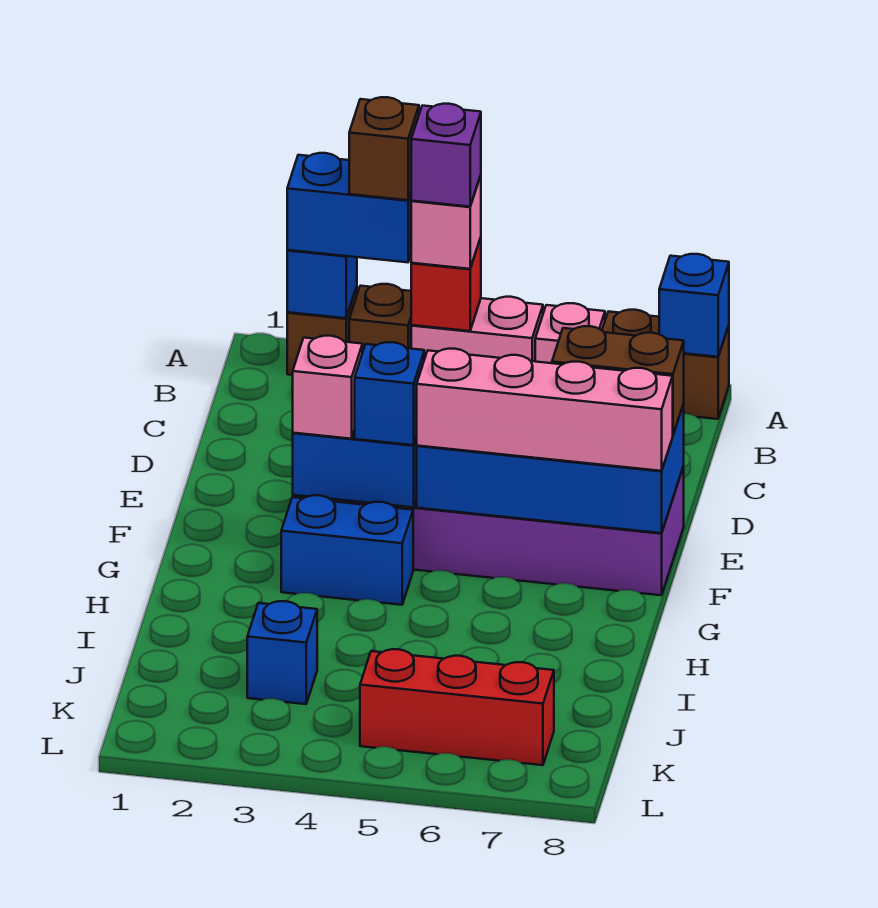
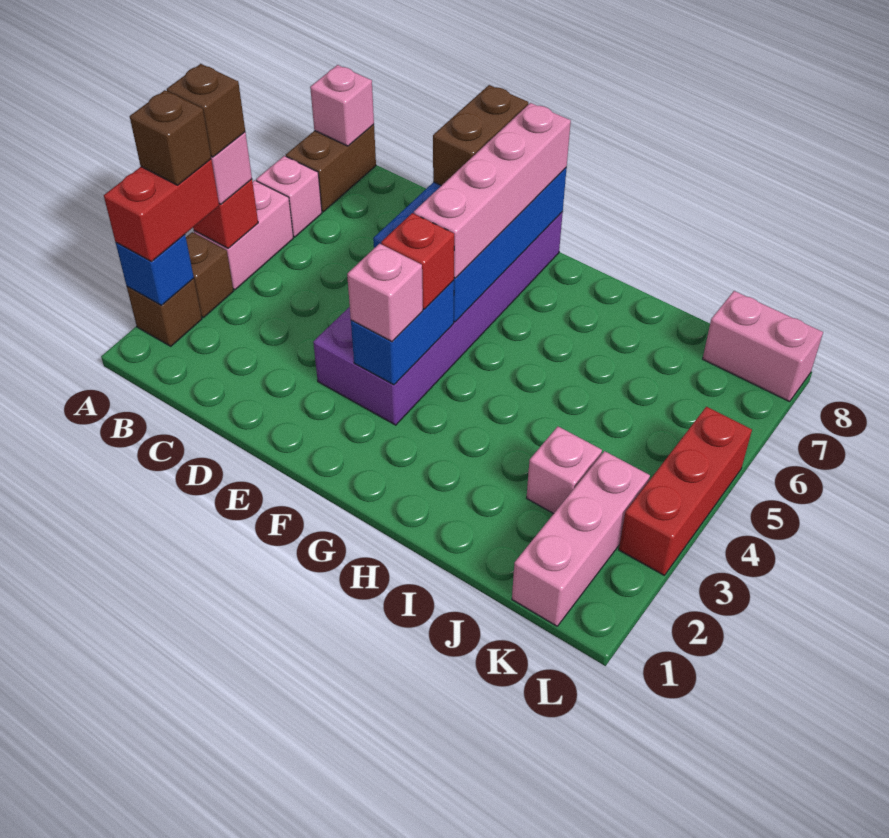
blue brick A2:A3 level 3 -> red brick A2:A3 level 3
purple brick A4 level 4 -> brown brick A4 level 4
blue brick A8 level 2 -> pink brick A8 level 2
blue brick F4 level 3 -> red brick F4 level 3
blue brick G3:G4 level 1 -> none
blue brick J3 level 1 -> pink brick J3 level 1
none -> pink brick K1:K3 level 1
red brick K5:K7 level 1 -> red brick L3:L5 level 1
none -> pink brick K8:L8 level 1

